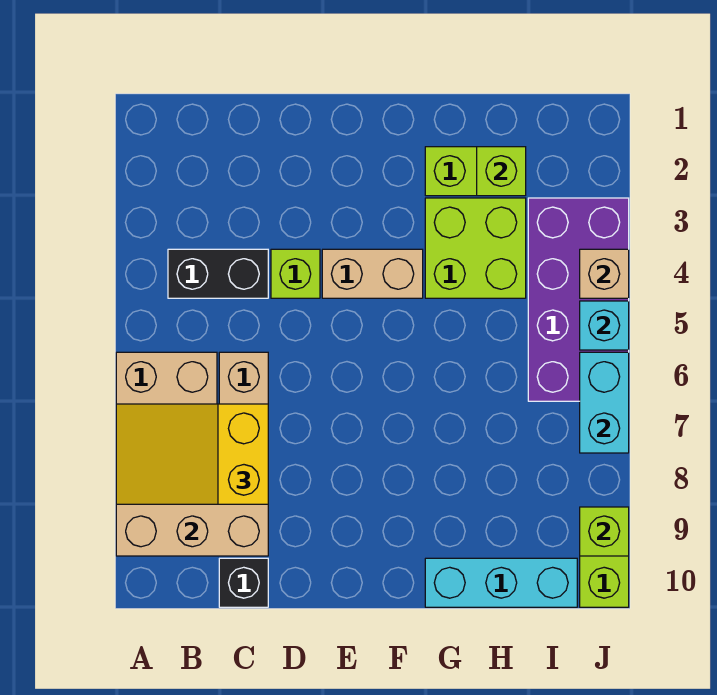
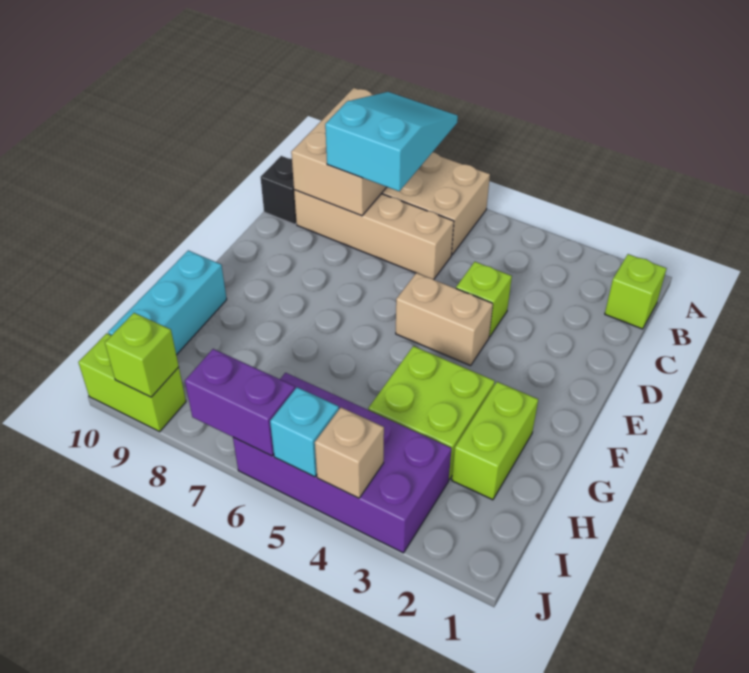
yellow slope A7:C8 level 3 top C -> cyan slope A7:C8 level 3 top C
black brick B4:C4 level 1 -> none
tan brick E4:F4 level 1 -> tan brick E4:E5 level 1
lime brick H2 level 2 -> lime brick B1 level 1
cyan brick J6:J7 level 2 -> purple brick J6:J7 level 2

